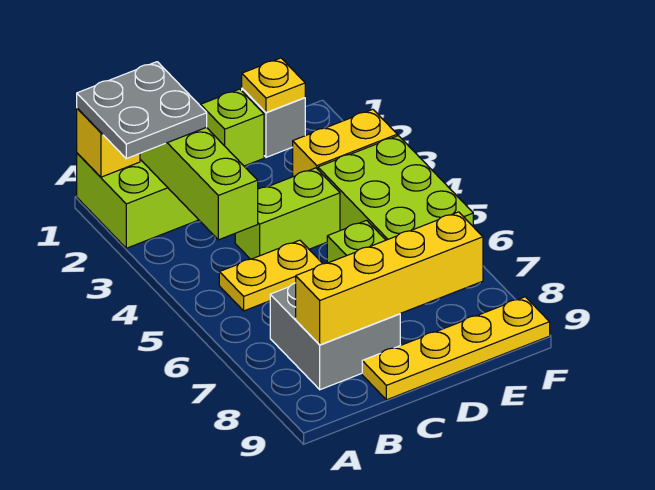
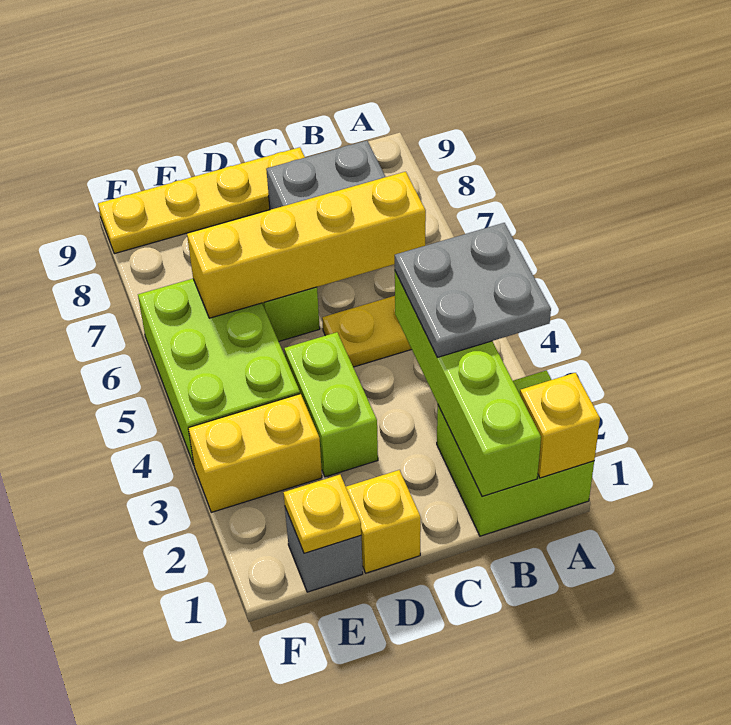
grey plate A1:B2 level 3 -> grey plate A3:B4 level 3
yellow brick B8:E8 level 2 -> yellow brick B6:E6 level 2
lime brick C4:D4 level 1 -> lime brick D3:D4 level 1
lime brick D1 level 1 -> yellow brick D1 level 1

